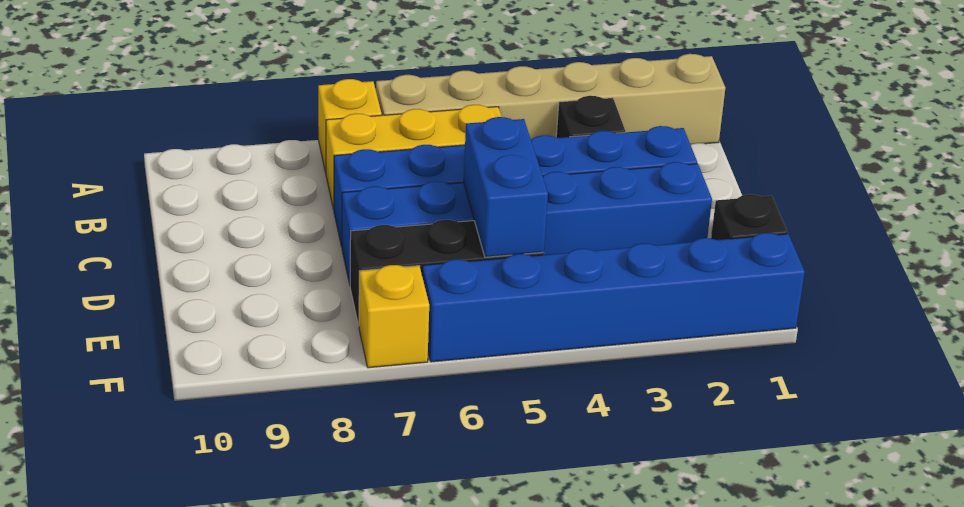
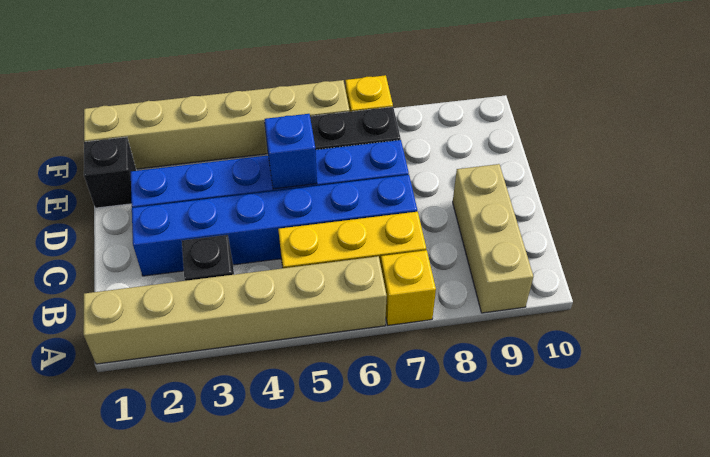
none -> tan brick A9:C9 level 1
blue brick D5:E5 level 2 -> blue brick D5 level 2
blue brick F1:F6 level 1 -> tan brick F1:F6 level 1

